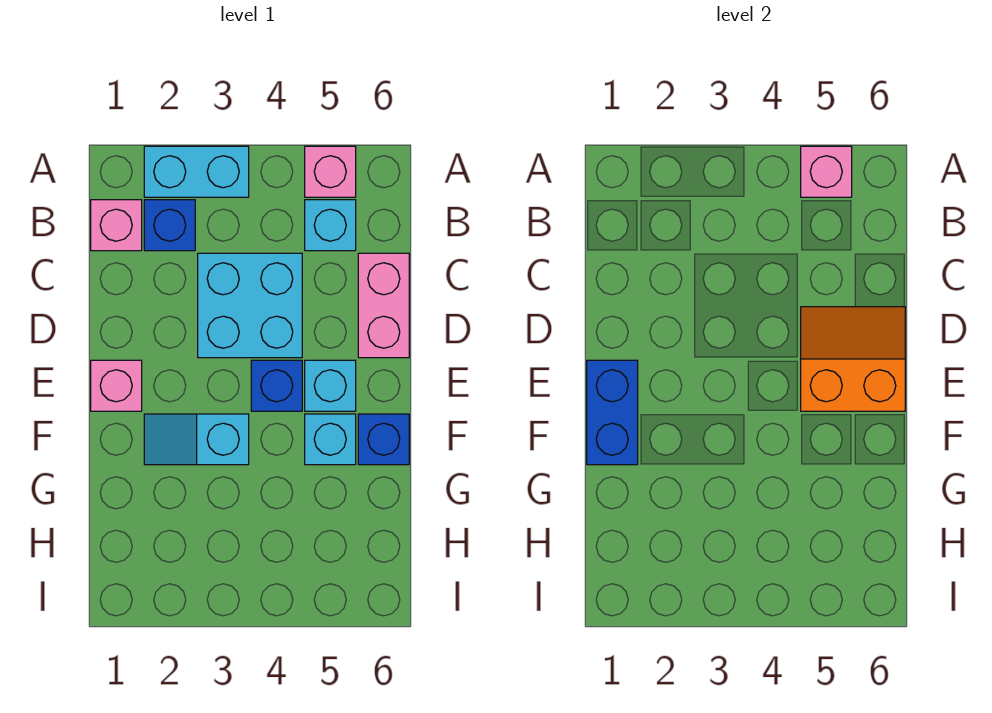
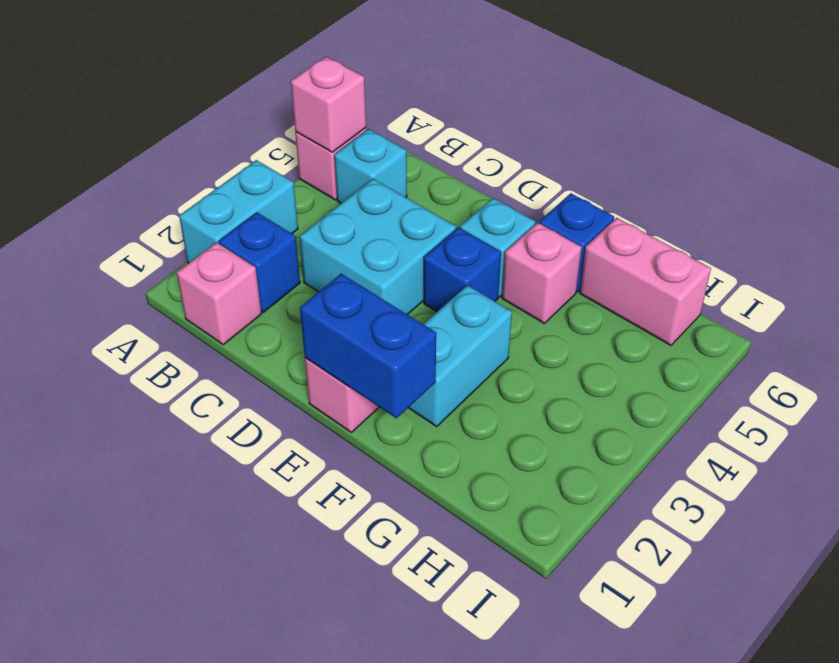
pink brick C6:D6 level 1 -> pink brick G6:H6 level 1
orange slope D5:E6 level 2 top E -> none
cyan slope F2:F3 level 1 top 3 -> cyan brick F2:F3 level 1
cyan brick F5 level 1 -> pink brick F5 level 1

